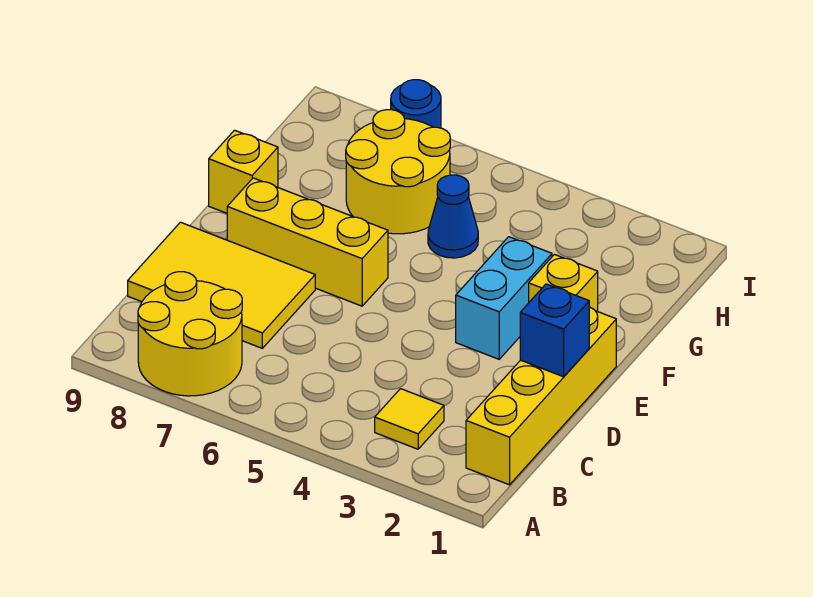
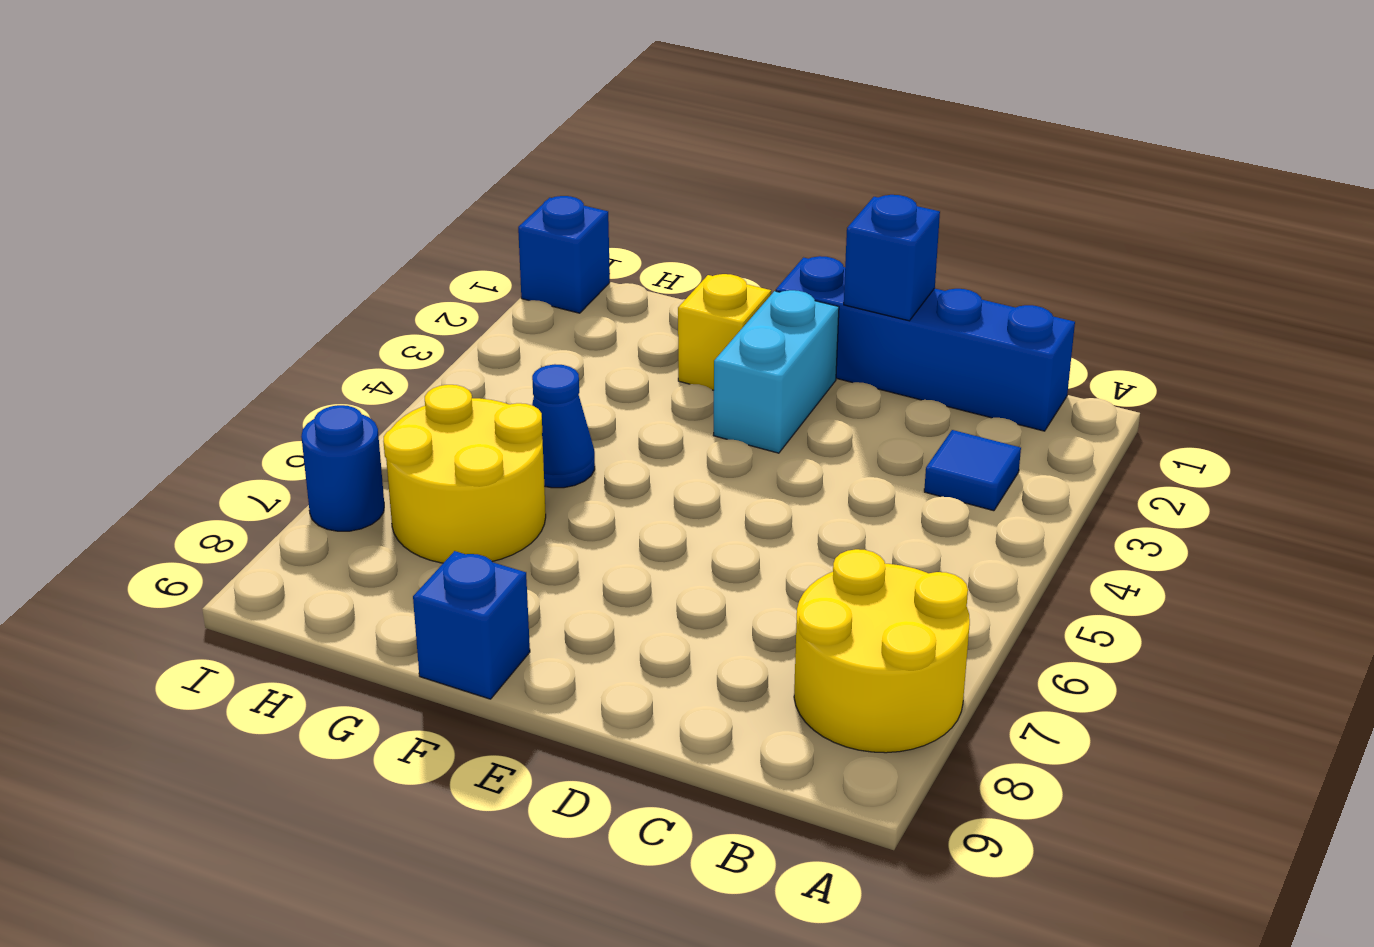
yellow brick B1:E1 level 1 -> blue brick B1:E1 level 1
yellow tile B3 level 1 -> blue tile B3 level 1
yellow tile C7:D9 level 1 -> none
cyan brick E3:F3 level 1 -> cyan brick E2:E3 level 1
yellow brick E6:E8 level 1 -> none
yellow brick F9 level 1 -> blue brick F9 level 1
none -> blue brick I1 level 1

